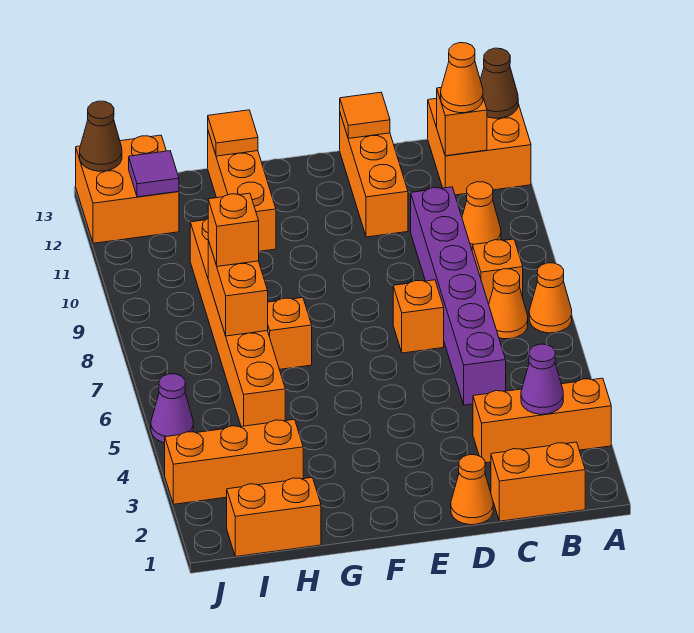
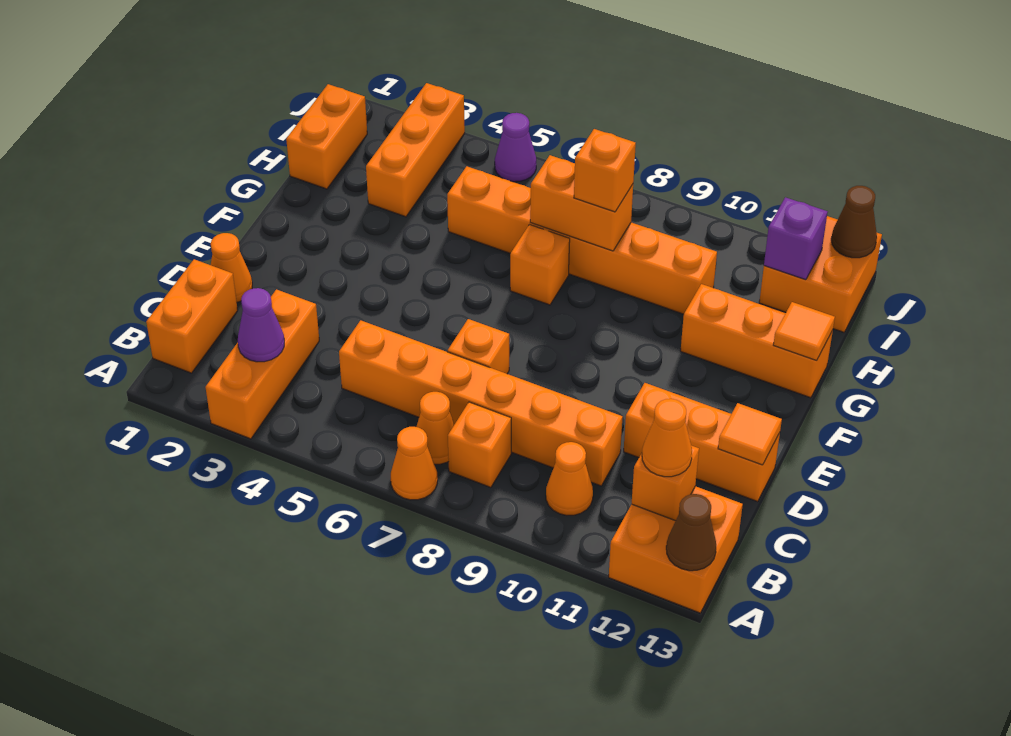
purple brick C5:C10 level 1 -> orange brick C5:C10 level 1
purple tile I12 level 2 -> purple brick I12 level 2

